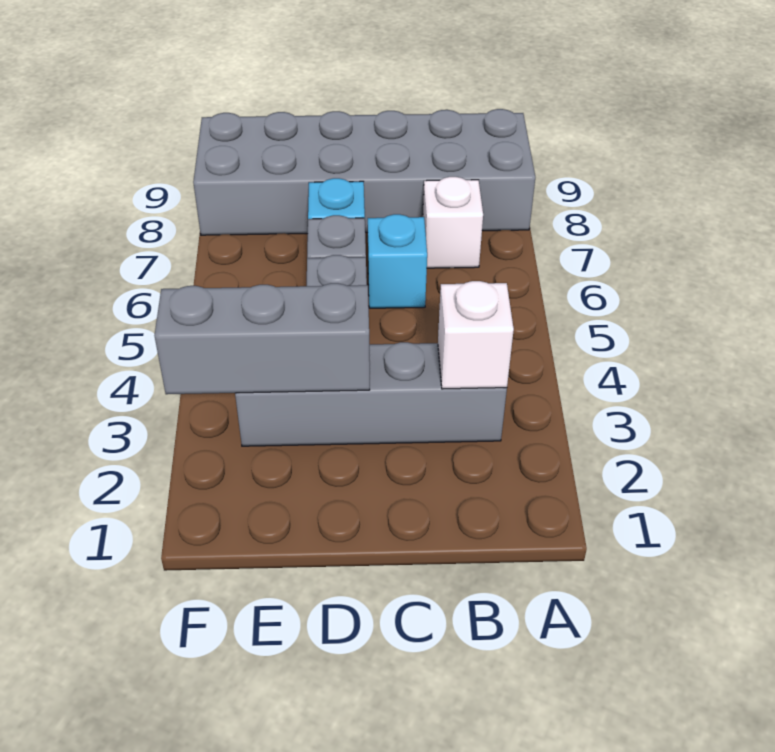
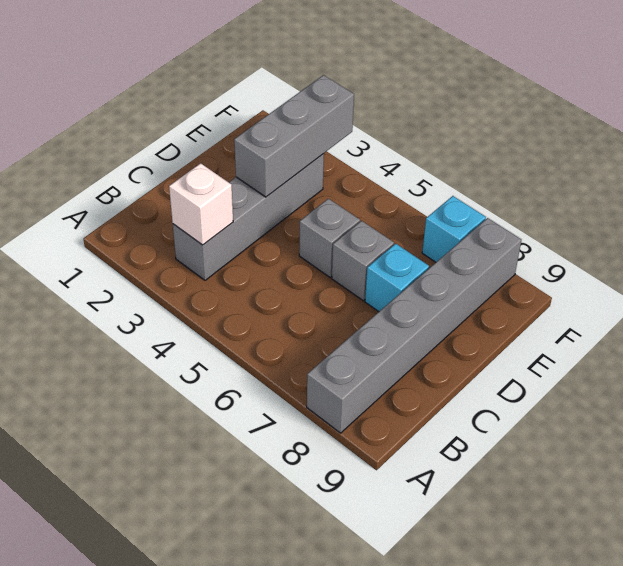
grey brick A8:F9 level 1 -> grey brick A8:F8 level 1
white brick B7 level 1 -> none
cyan brick C6 level 1 -> cyan brick F7 level 1

